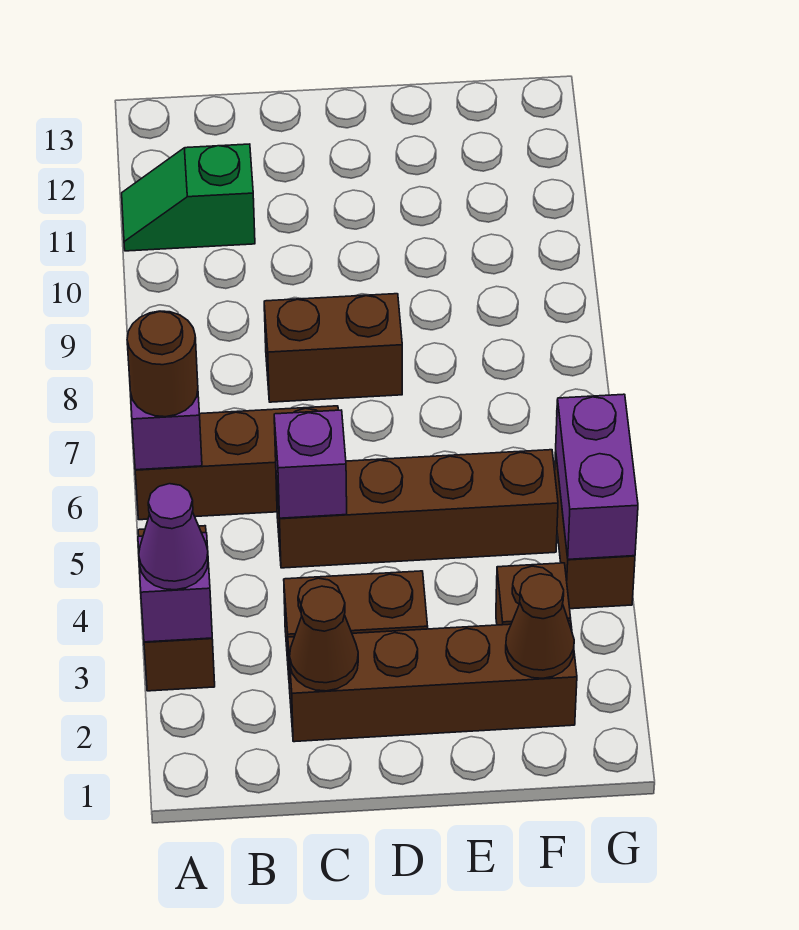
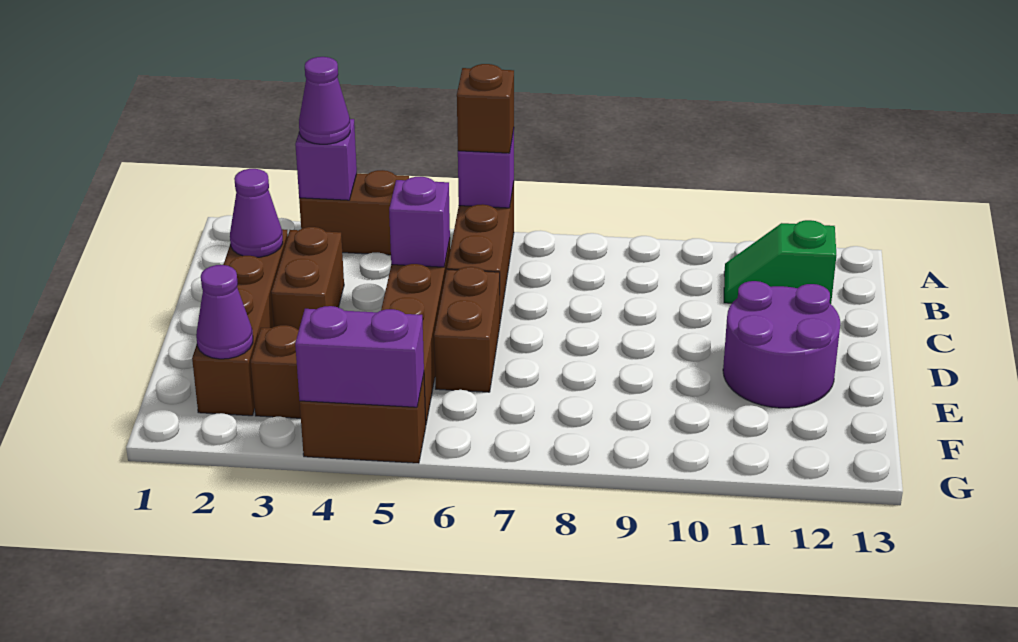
brown round brick A6 level 3 -> brown brick A6 level 3
green slope A11:B11 level 1 top B -> green slope B11:B12 level 1 top 12
brown cone C2 level 2 -> purple cone C2 level 2
brown brick C8:D8 level 1 -> brown brick D6:E6 level 1
none -> purple round brick D11:E12 level 1
brown cone F2 level 2 -> purple cone F2 level 2

